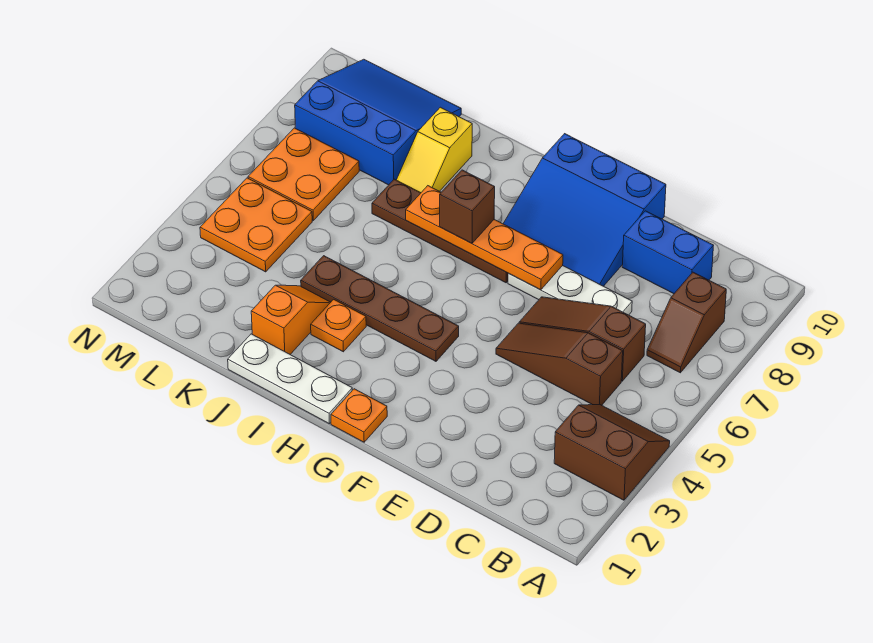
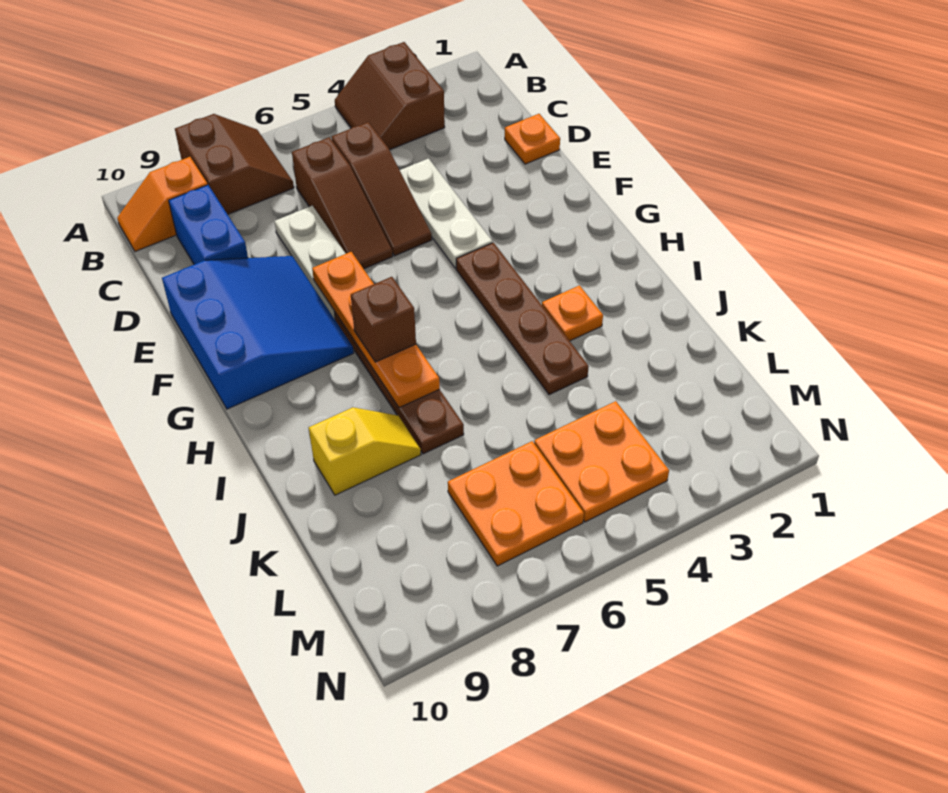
brown slope B7:B8 level 1 top 8 -> brown slope A7:B8 level 1 top 8
orange plate G1 level 1 -> orange plate D1 level 1
white plate H1:J1 level 1 -> white plate D4:F4 level 1
orange slope J2:J3 level 1 top 2 -> orange slope B9:B10 level 1 top 9
blue slope K8:M10 level 1 top 8 -> none

